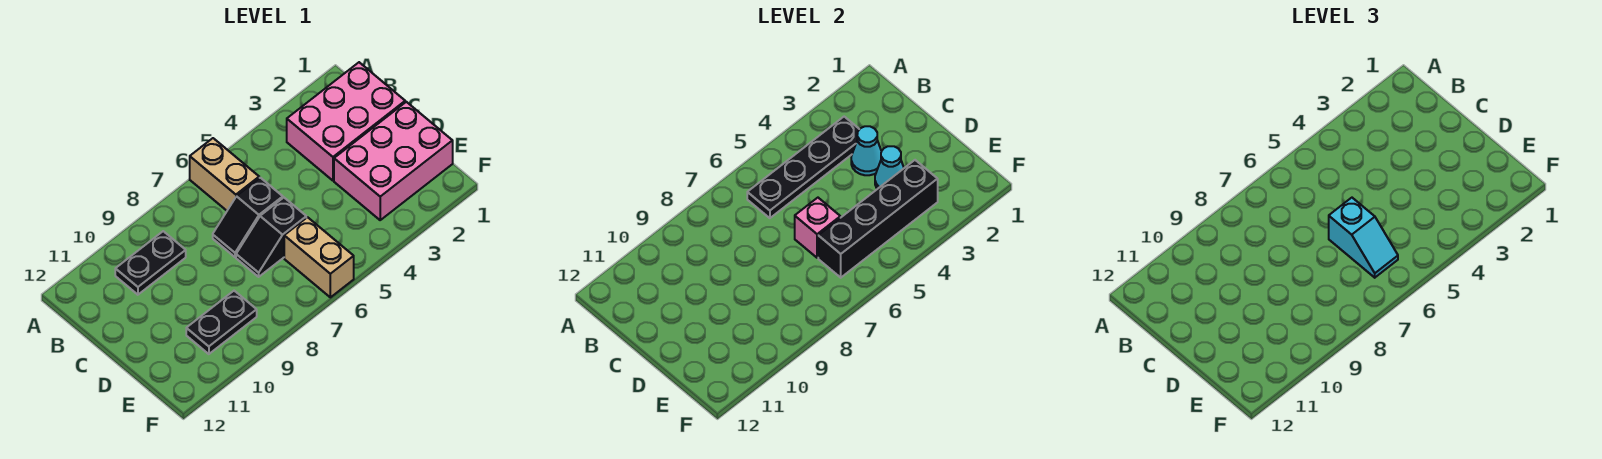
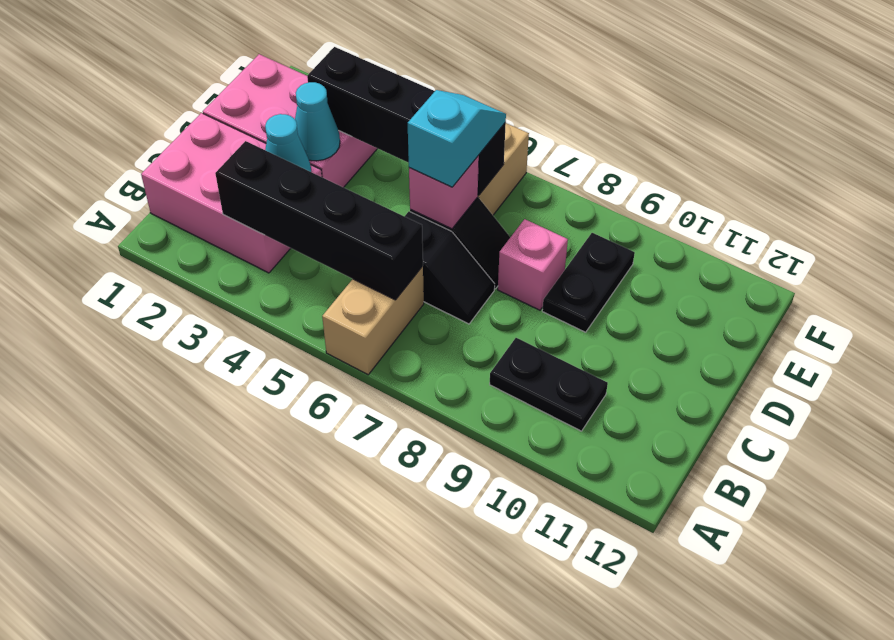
black plate B3:B6 level 2 -> black brick B3:B6 level 2
none -> pink brick D8 level 1
black plate E9:E10 level 1 -> black plate D9:E9 level 1

